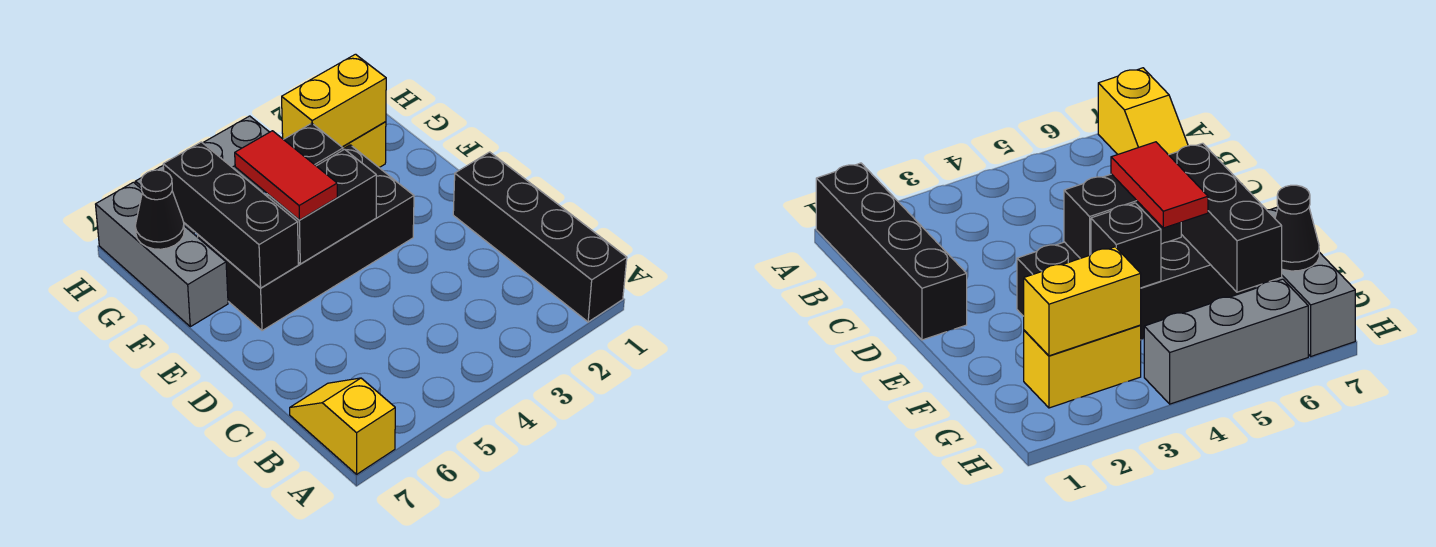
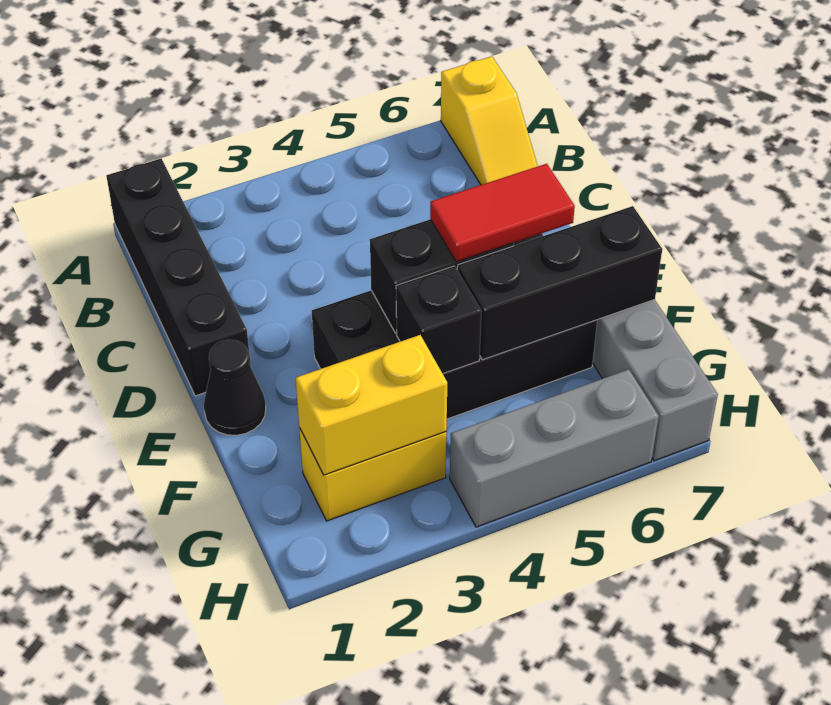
red tile E5:F5 level 3 -> red tile E5:E6 level 3
black brick E6:G6 level 2 -> black brick F5:F7 level 2
black cone G7 level 2 -> black cone E1 level 1

